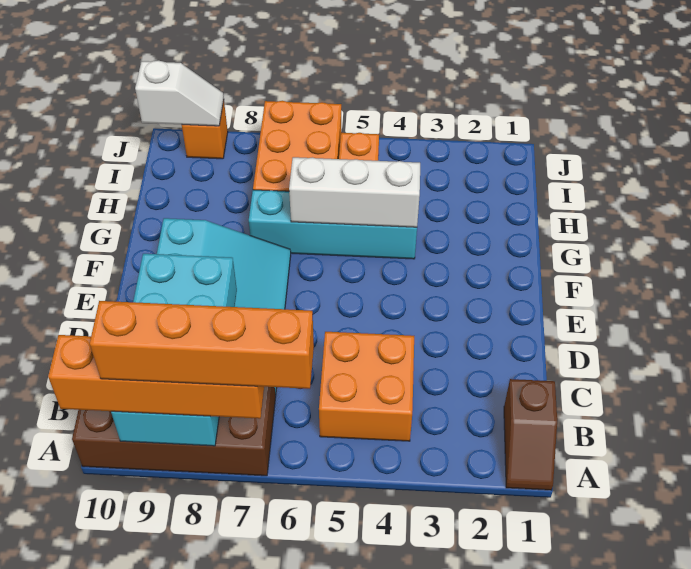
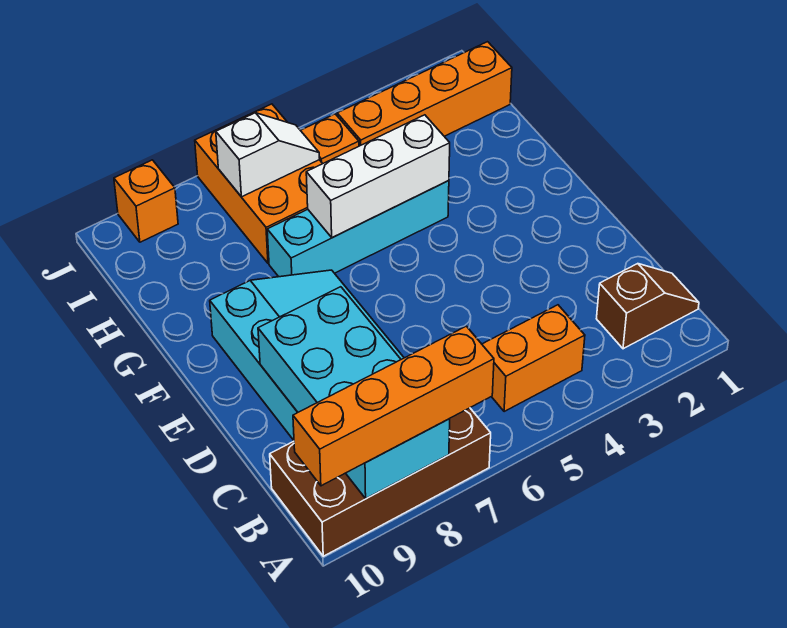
brown slope A1:B1 level 1 top B -> brown slope B1:B2 level 1 top 2
orange brick A6:A9 level 4 -> orange brick I1:I4 level 1
orange brick B4:C5 level 1 -> orange brick B4:B5 level 1
white slope J9:J10 level 2 top 10 -> white slope I6:I7 level 2 top 7

